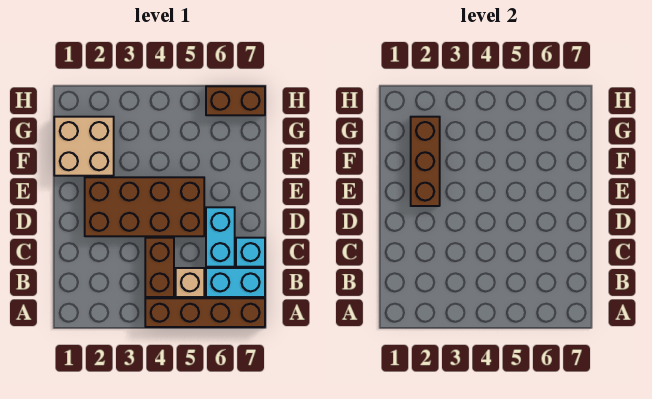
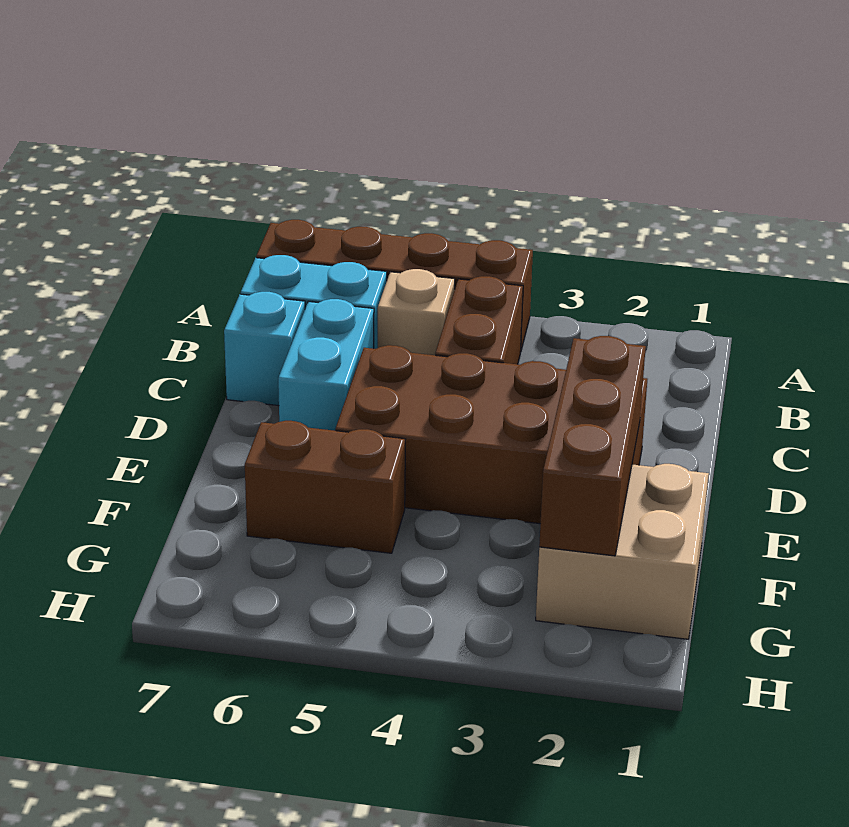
brown brick H6:H7 level 1 -> brown brick F5:F6 level 1

